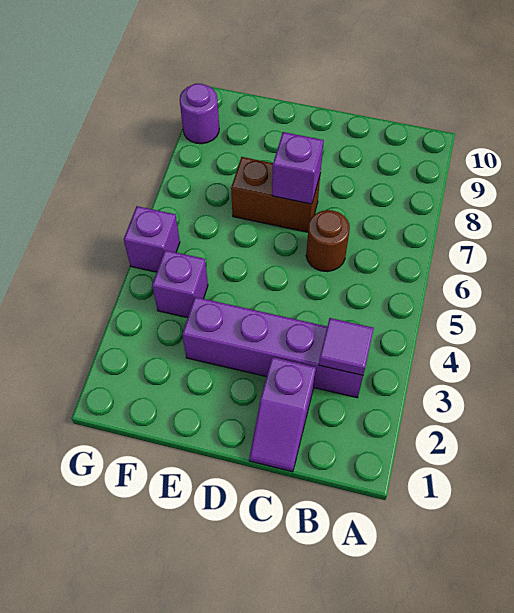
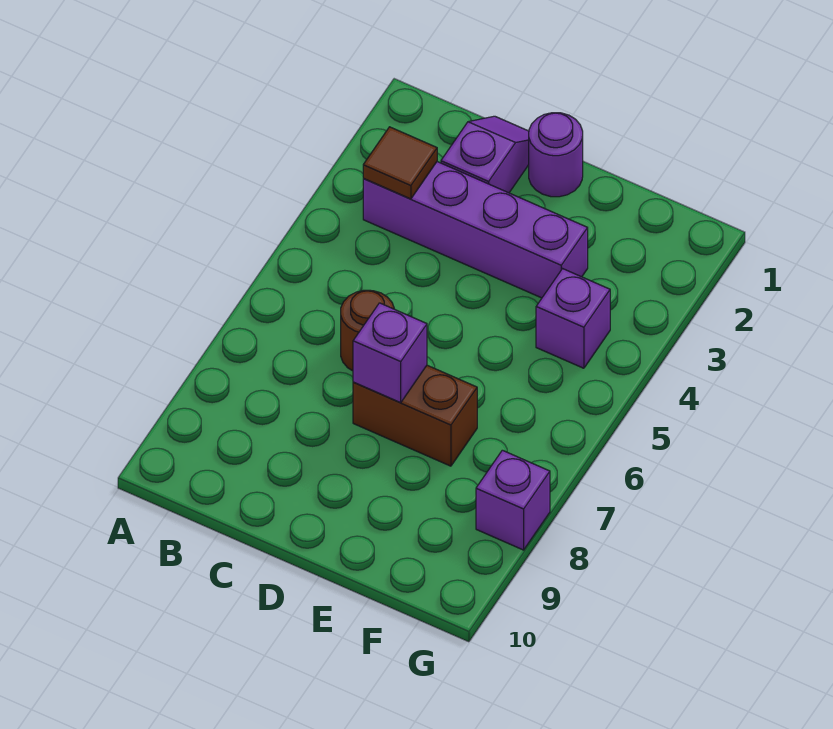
purple tile B3 level 2 -> brown tile B3 level 2
purple brick G5 level 1 -> purple brick G8 level 1
purple round brick G9 level 1 -> purple round brick D1 level 1

